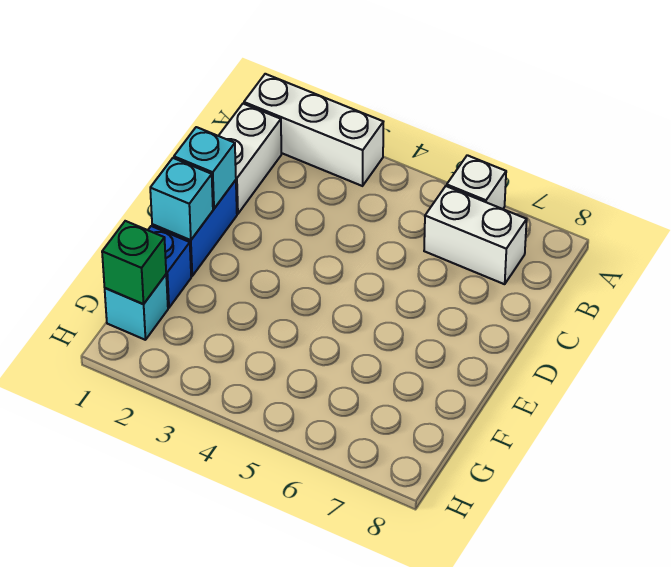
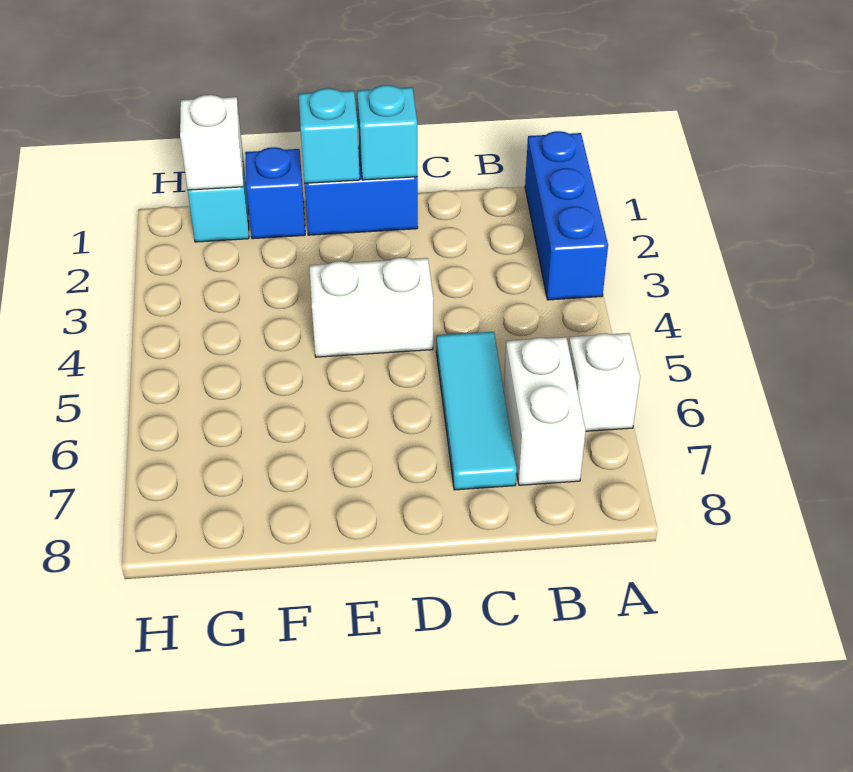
white brick A1:A3 level 1 -> blue brick A1:A3 level 1
white brick B1:C1 level 1 -> white brick D4:E4 level 1
none -> cyan tile C5:C7 level 1
green brick G1 level 2 -> white brick G1 level 2

